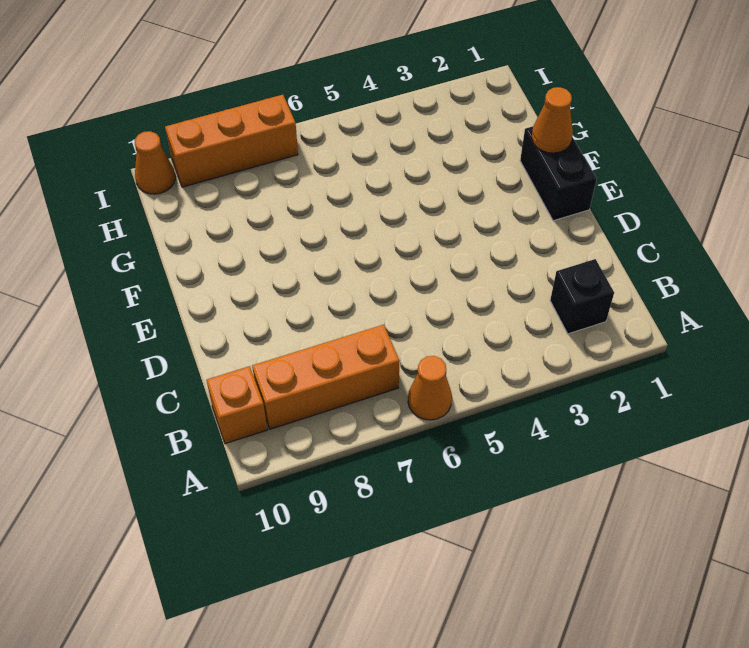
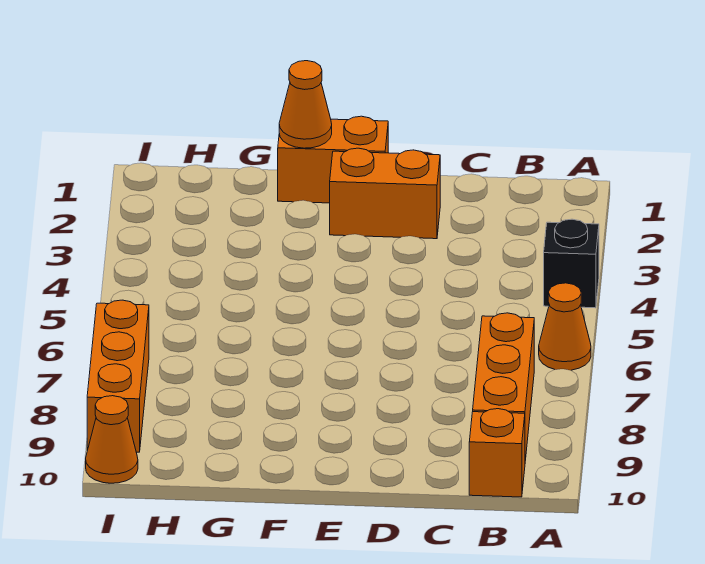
black brick B2 level 1 -> black brick A4 level 1
none -> orange brick D2:E2 level 1
black brick E1:F1 level 1 -> orange brick E1:F1 level 1

